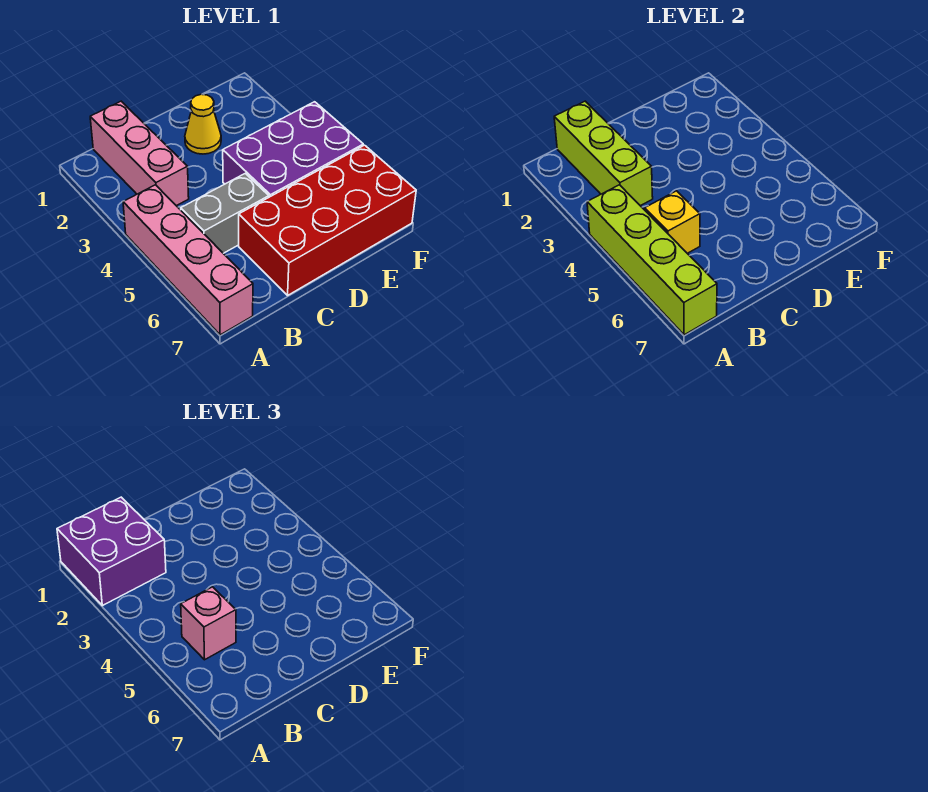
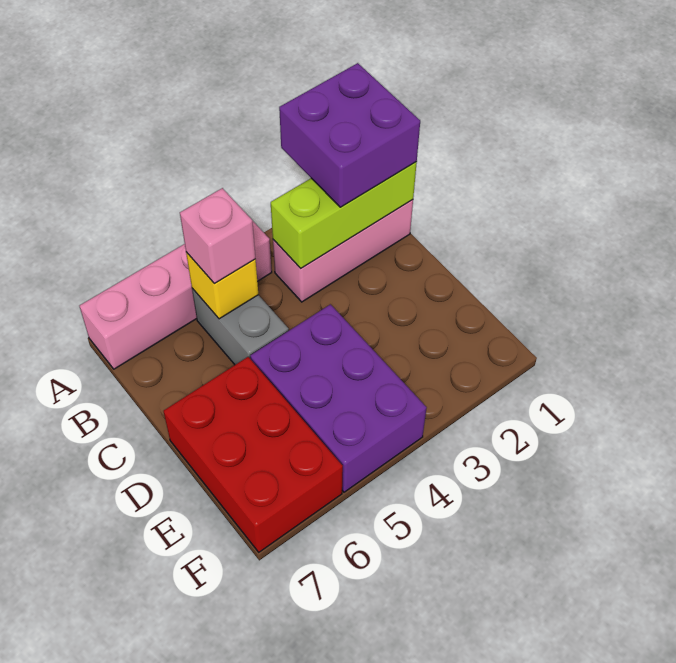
lime brick A4:A7 level 2 -> none
red brick C6:F7 level 1 -> red brick D6:F7 level 1
yellow cone D2 level 1 -> none

